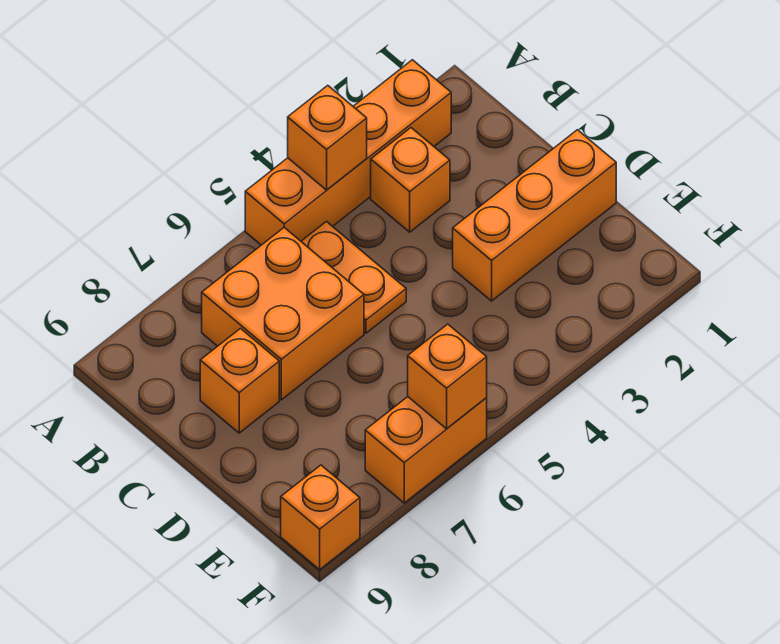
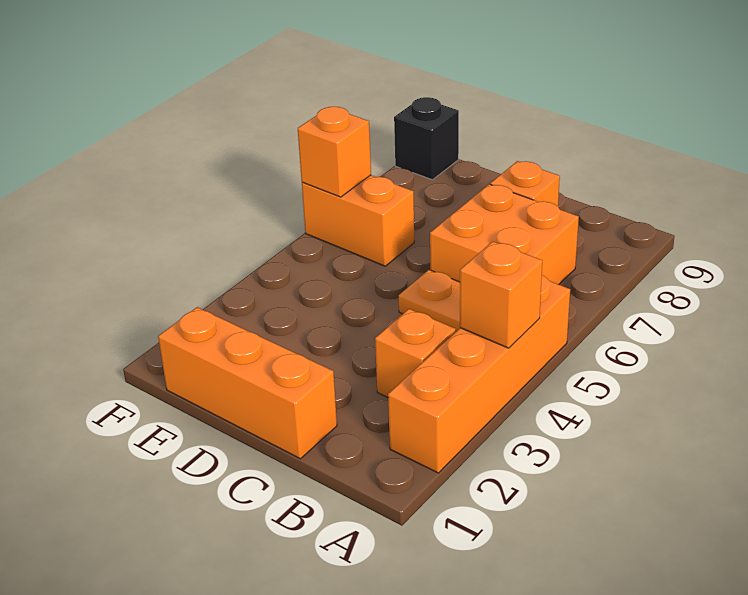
orange brick D1:D3 level 1 -> orange brick C1:E1 level 1
orange brick F6:F7 level 1 -> orange brick E6:F6 level 1
orange brick F9 level 1 -> black brick F9 level 1

